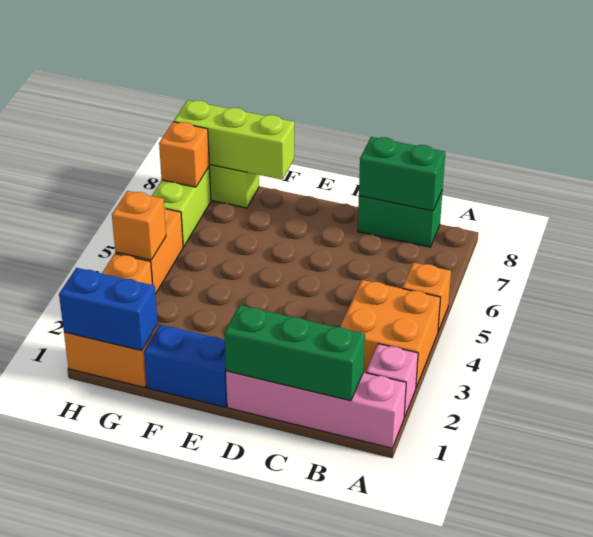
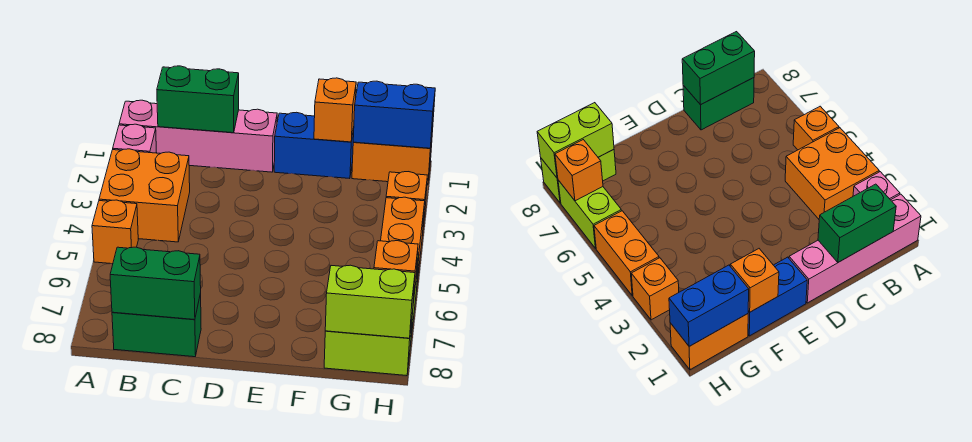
green brick B1:D1 level 2 -> green brick B1:C1 level 2
lime brick F8:H8 level 2 -> lime brick G8:H8 level 2
orange brick H4 level 2 -> orange brick F1 level 2

